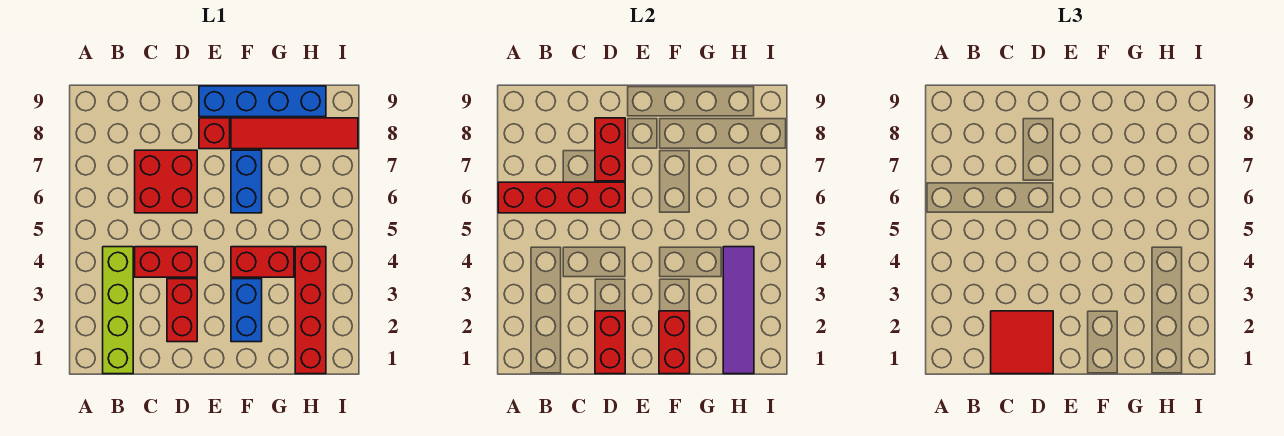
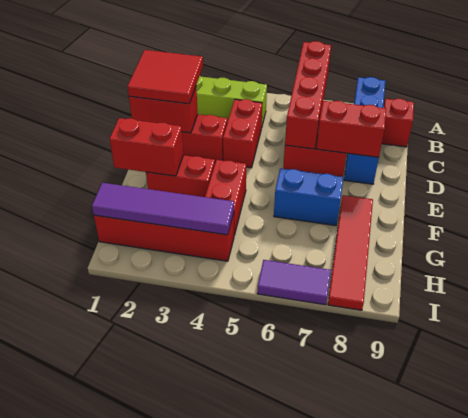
red brick E8 level 1 -> red brick B9 level 1
blue brick E9:H9 level 1 -> blue brick A8:D8 level 1
blue brick F2:F3 level 1 -> red brick F2:F3 level 1
none -> purple tile I6:I7 level 1

